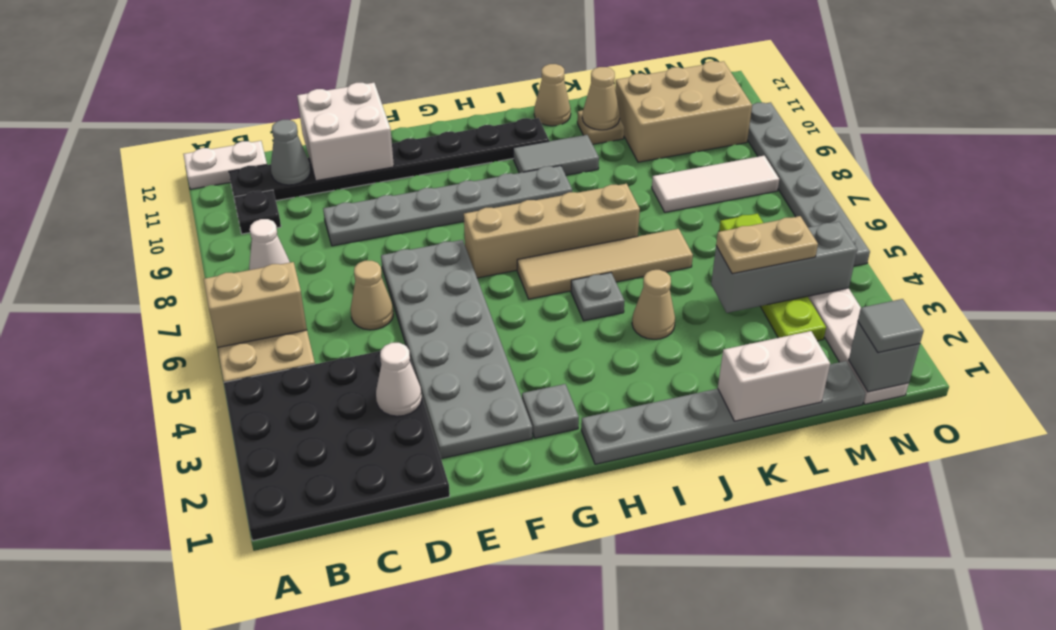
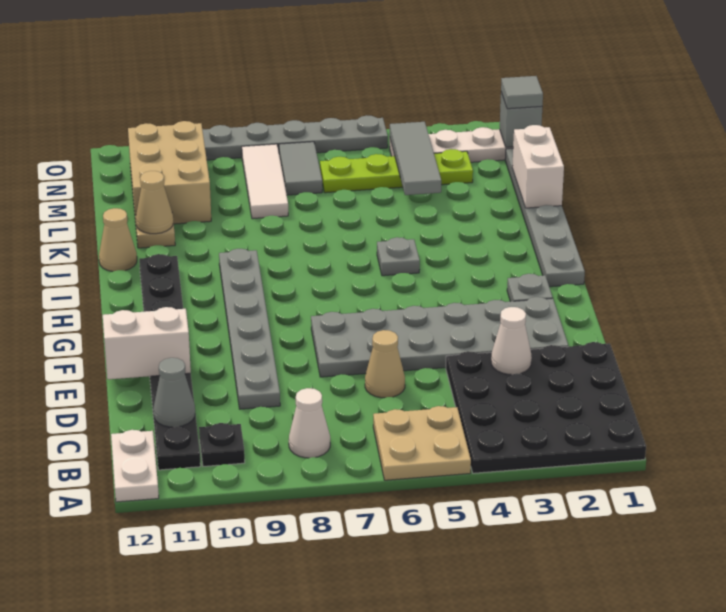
tan brick A6:B6 level 2 -> none
white brick D11:E12 level 2 -> white brick E11:E12 level 2
tan brick G7:J7 level 1 -> none
tan tile H6:K6 level 1 -> none
grey tile I10:J10 level 1 -> grey tile M7:N7 level 1
tan cone J4 level 1 -> none
grey brick L4:N4 level 2 -> grey tile L4:N4 level 2
tan plate L4:M4 level 3 -> none

